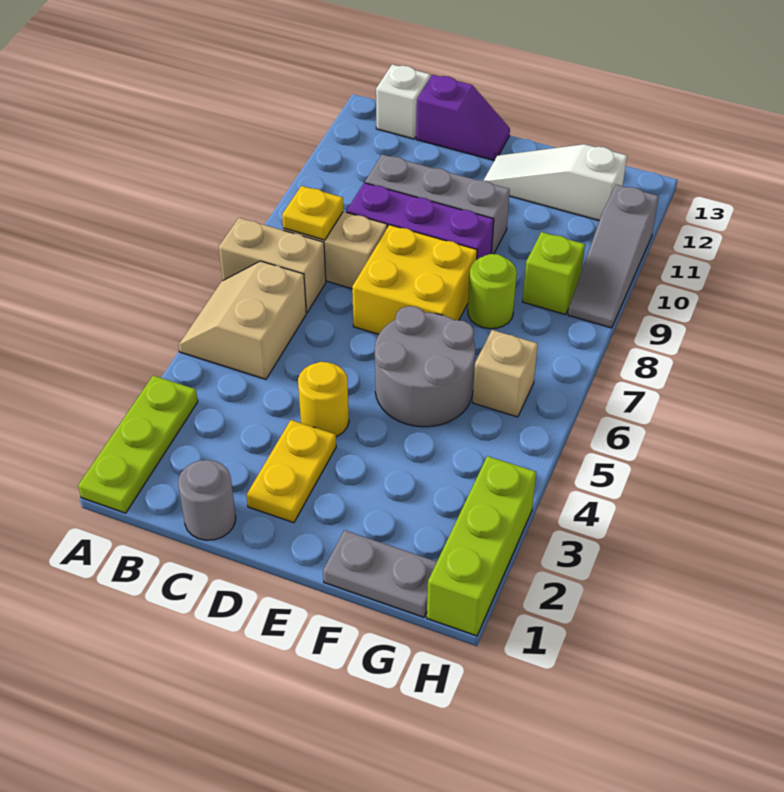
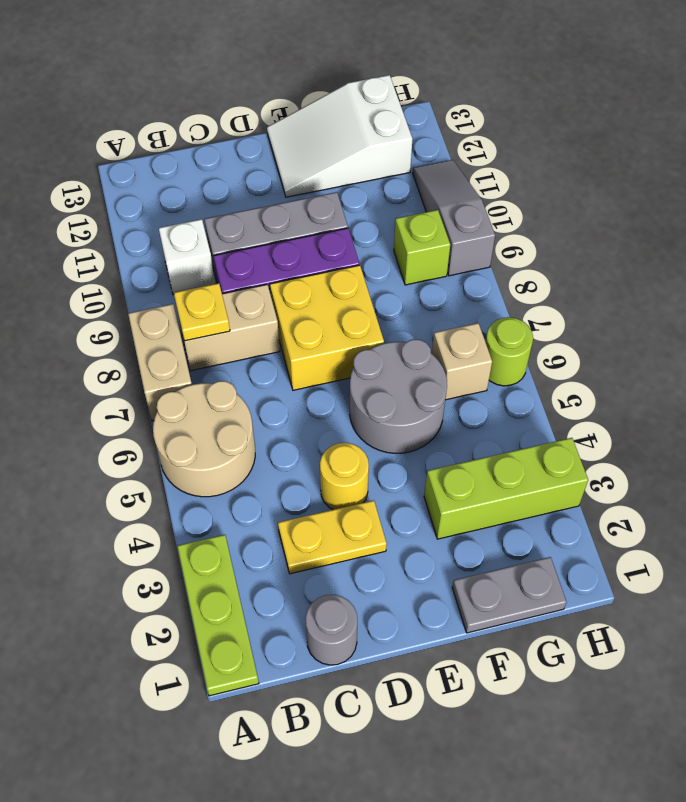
tan slope A5:B6 level 1 top B -> tan round brick A5:B6 level 1
tan brick A7:B7 level 1 -> tan brick A7:A8 level 1
white brick B13 level 1 -> white brick B10 level 1
purple slope C13:D13 level 1 top C -> none
yellow plate D2:D3 level 1 -> yellow plate C3:D3 level 1
white slope E12:G12 level 1 top G -> white slope E12:G13 level 1 top G
lime round brick F8 level 1 -> lime round brick H6 level 1
lime brick H1:H3 level 1 -> lime brick F3:H3 level 1
grey slope H9:H11 level 1 top 11 -> grey slope H9:H11 level 1 top 9

